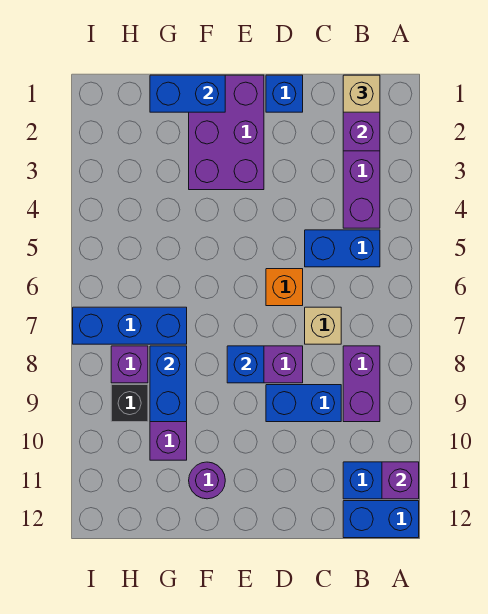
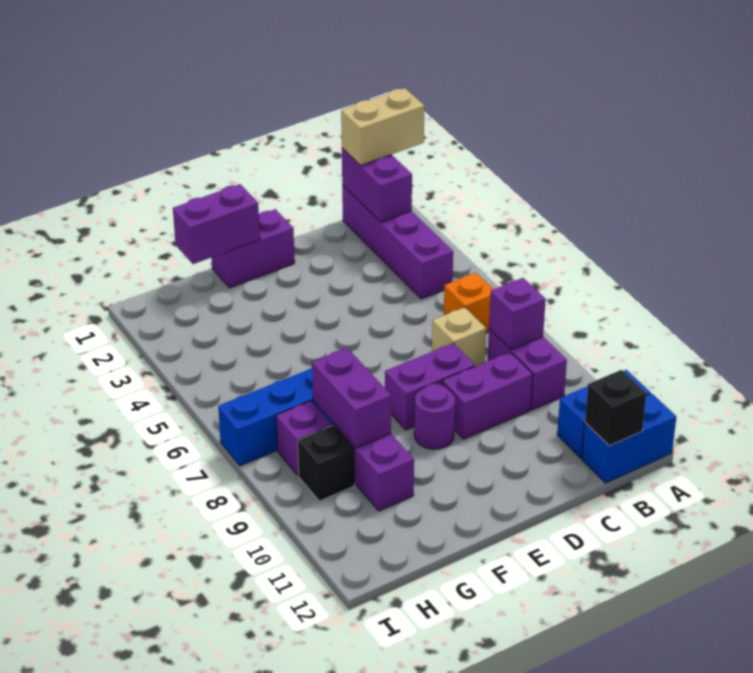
purple brick A11 level 2 -> purple brick B8 level 2
tan brick B1 level 3 -> tan brick A1:B1 level 3
blue brick B5:C5 level 1 -> none
none -> black brick B12 level 2
blue brick C9:D9 level 1 -> purple brick C9:D9 level 1
blue brick D1 level 1 -> none
orange brick D6 level 1 -> orange brick B6 level 1
purple brick E1:F3 level 1 -> purple brick E1:F1 level 1
blue brick E8 level 2 -> none
blue brick F1:G1 level 2 -> purple brick F1:G1 level 2
purple round brick F11 level 1 -> purple round brick E9 level 1
blue brick G8:G9 level 2 -> purple brick G8:G9 level 2

